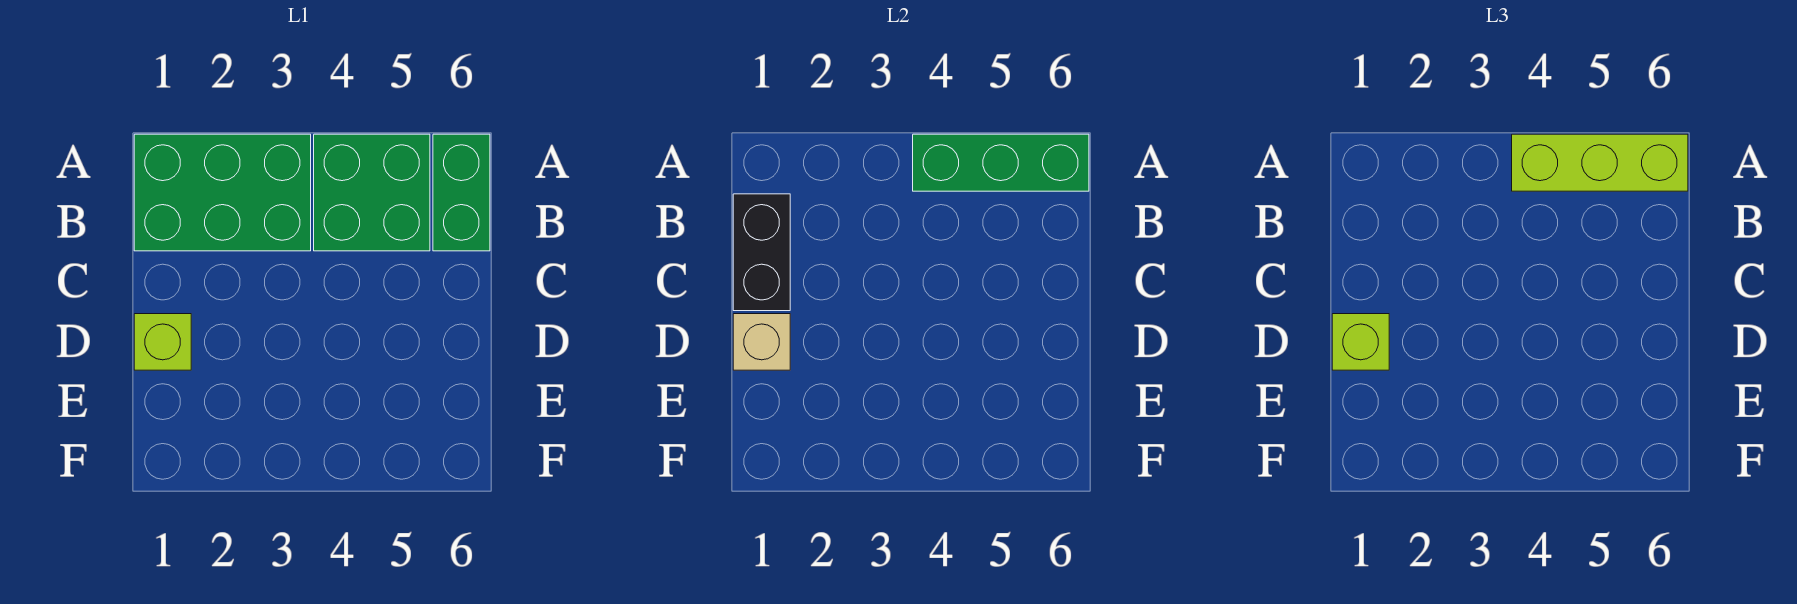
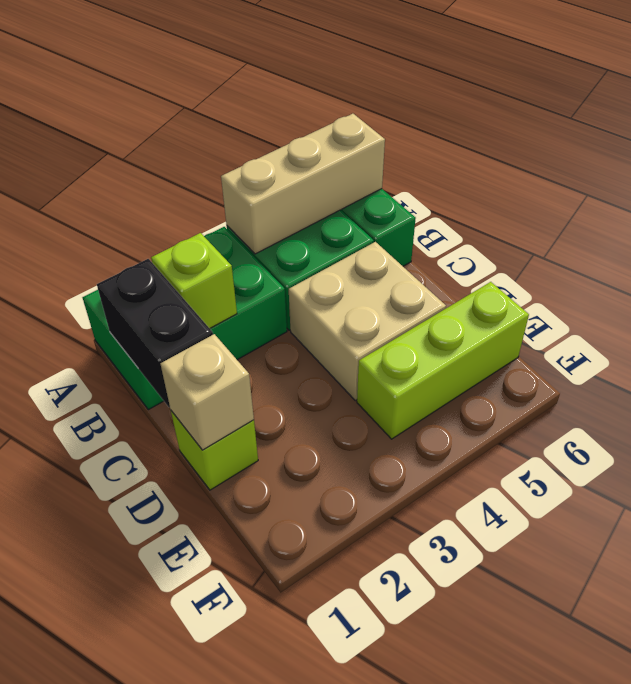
green brick A4:A6 level 2 -> tan brick A4:A6 level 2
lime brick A4:A6 level 3 -> lime brick E4:E6 level 1
none -> tan brick C4:D5 level 1
lime brick D1 level 3 -> lime brick B2 level 2

